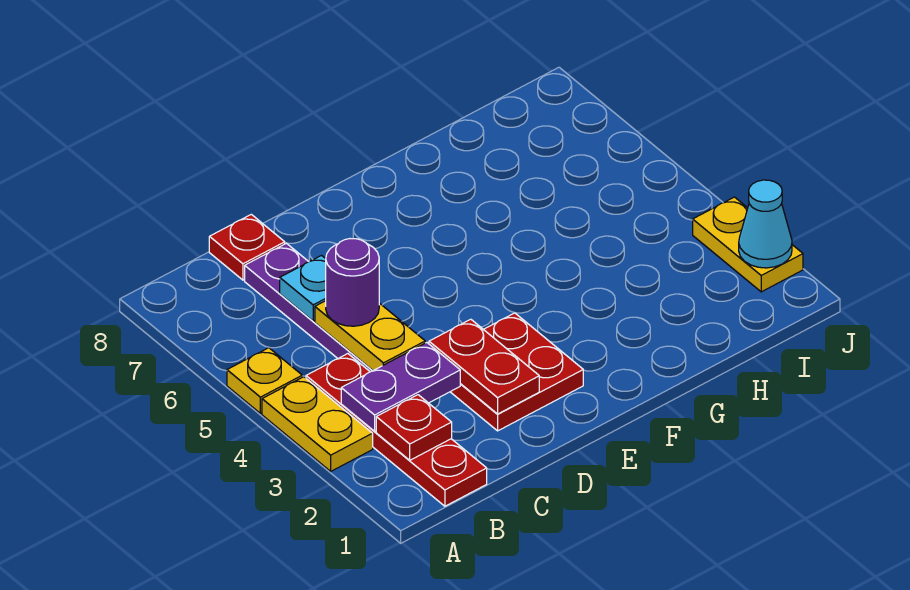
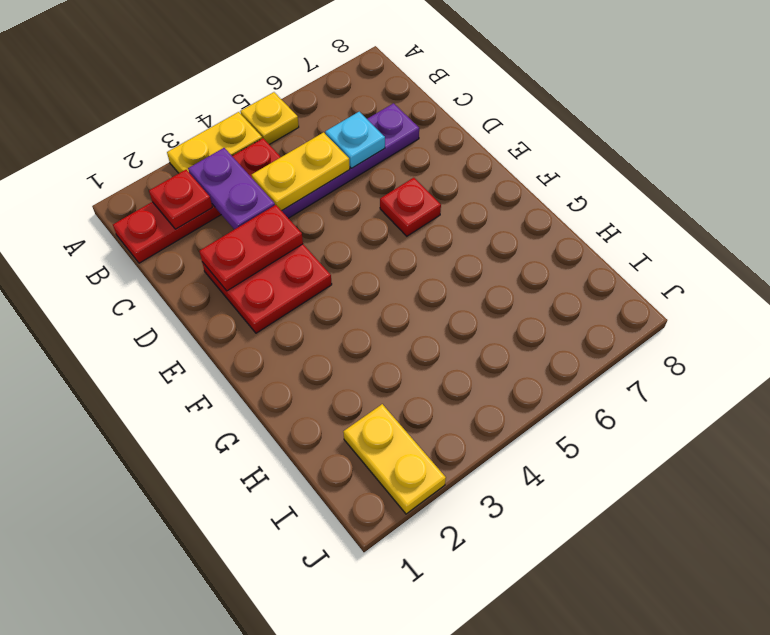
purple round brick C5 level 3 -> none
red plate C8 level 1 -> red plate E6 level 1
yellow plate J2:J3 level 1 -> yellow plate I2:J2 level 1
cyan cone J2 level 2 -> none

